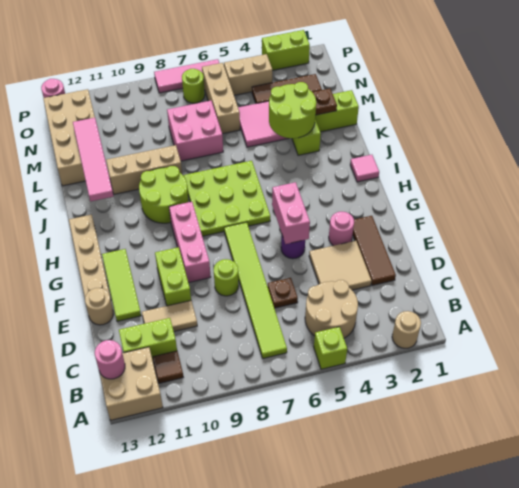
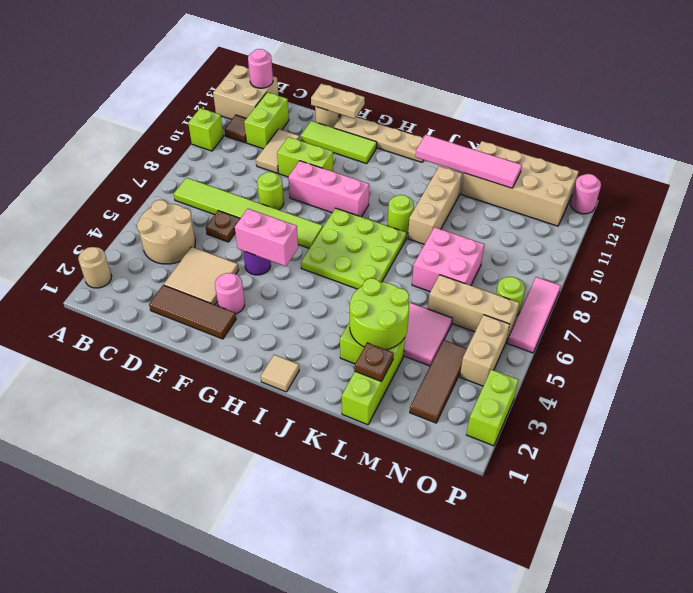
lime brick A5 level 1 -> lime brick A10 level 1
none -> tan plate E13:F13 level 2
pink tile I1 level 1 -> tan tile I1 level 1
lime round brick I9:J10 level 1 -> lime round brick J9 level 1

